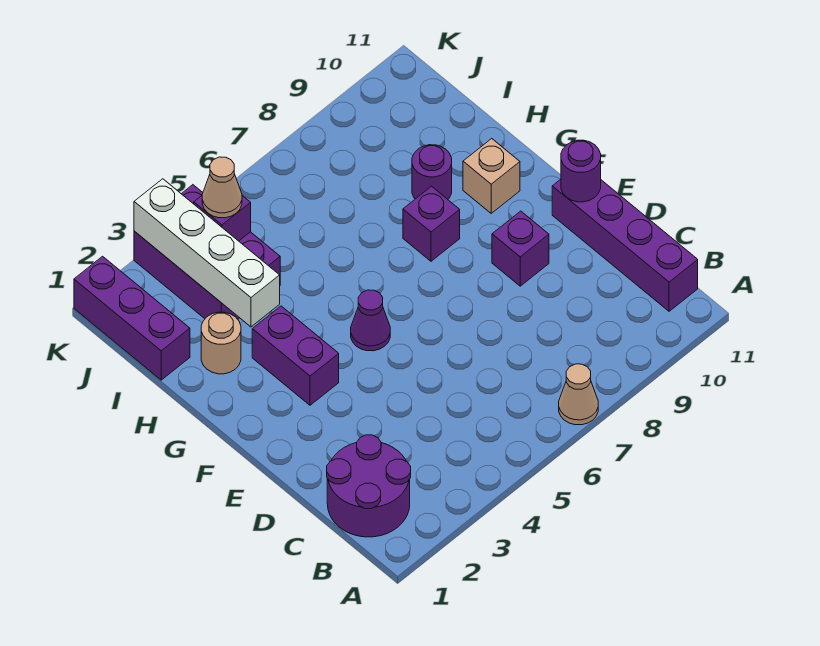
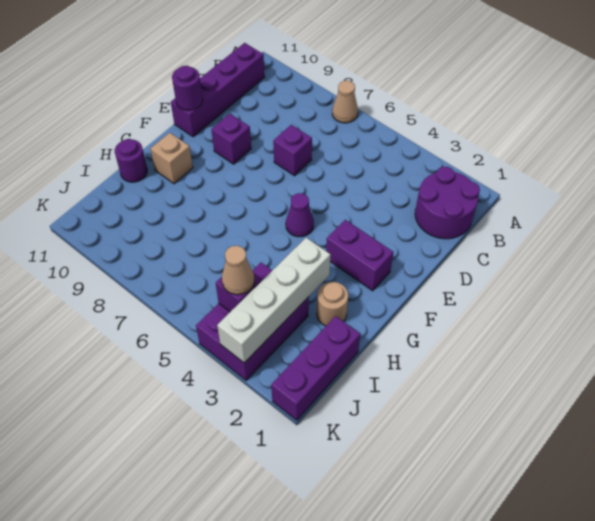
purple brick F3:G3 level 1 -> purple brick F2:F3 level 1
purple brick G8 level 1 -> purple brick D7 level 1
purple round brick H9 level 1 -> purple round brick H11 level 1

